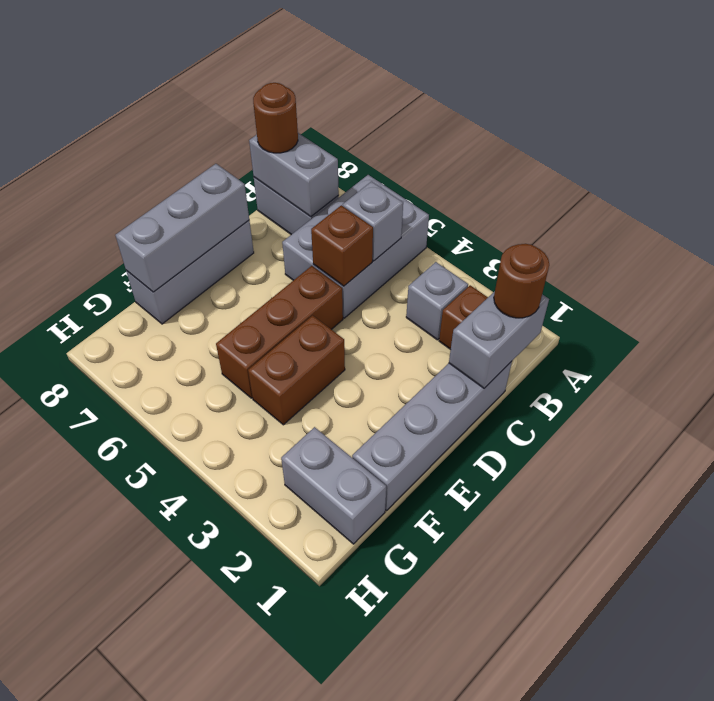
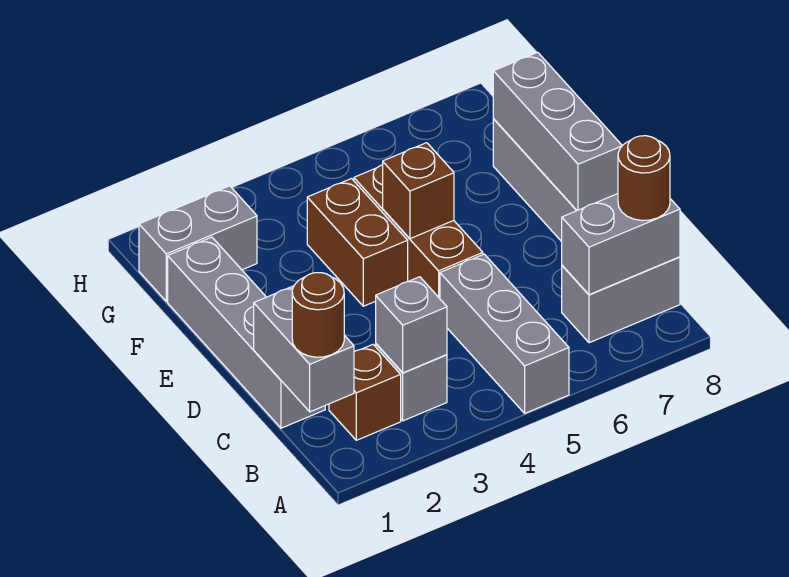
grey brick A5:C6 level 1 -> grey brick A5:C5 level 1
grey brick B5 level 2 -> grey brick B3 level 2
brown brick C5 level 2 -> brown brick E5 level 2

